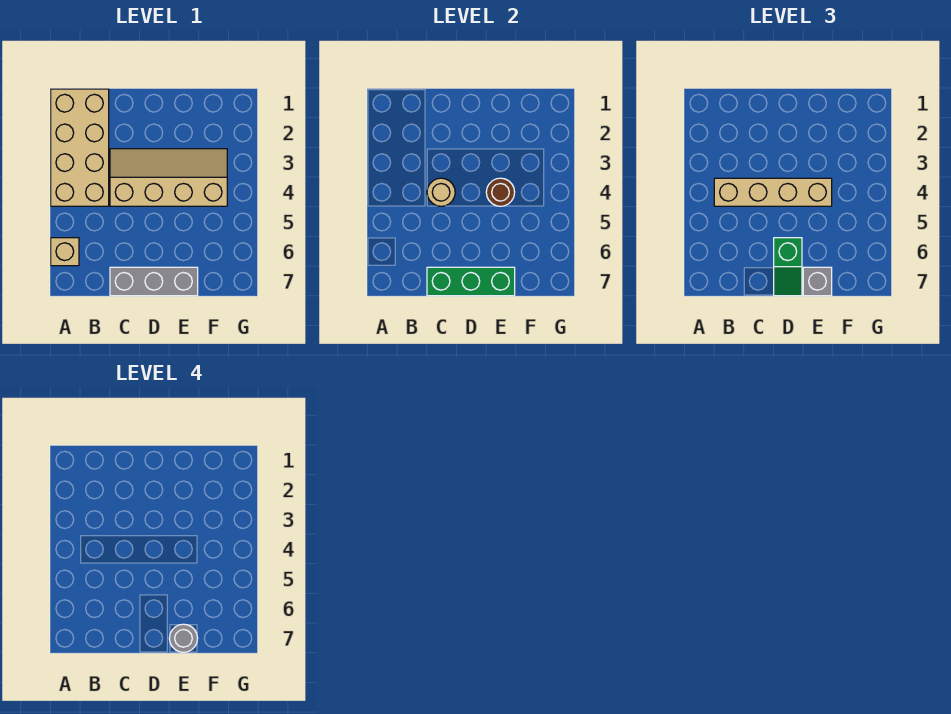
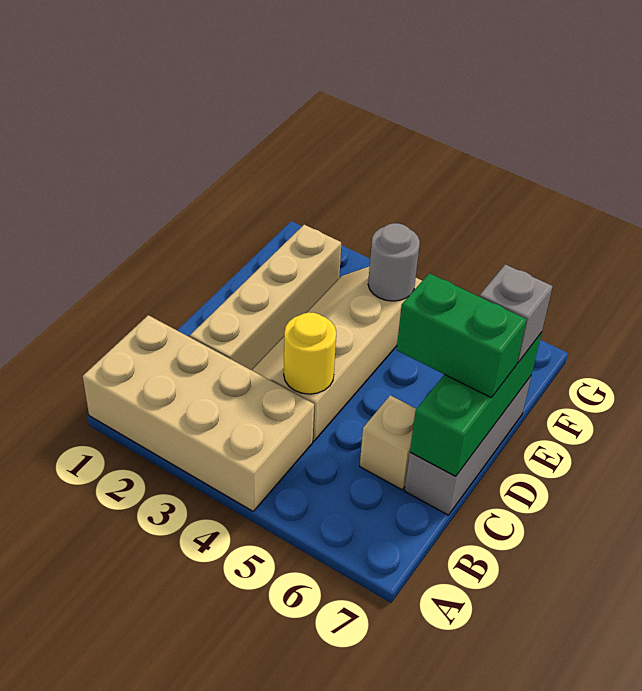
tan brick A6 level 1 -> tan brick C6 level 1
tan brick B4:E4 level 3 -> tan brick C2:F2 level 1
tan round brick C4 level 2 -> yellow round brick C4 level 2
green slope D6:D7 level 3 top 6 -> green brick D6:D7 level 3
brown round brick E4 level 2 -> none
grey round brick E7 level 4 -> grey round brick F4 level 2

